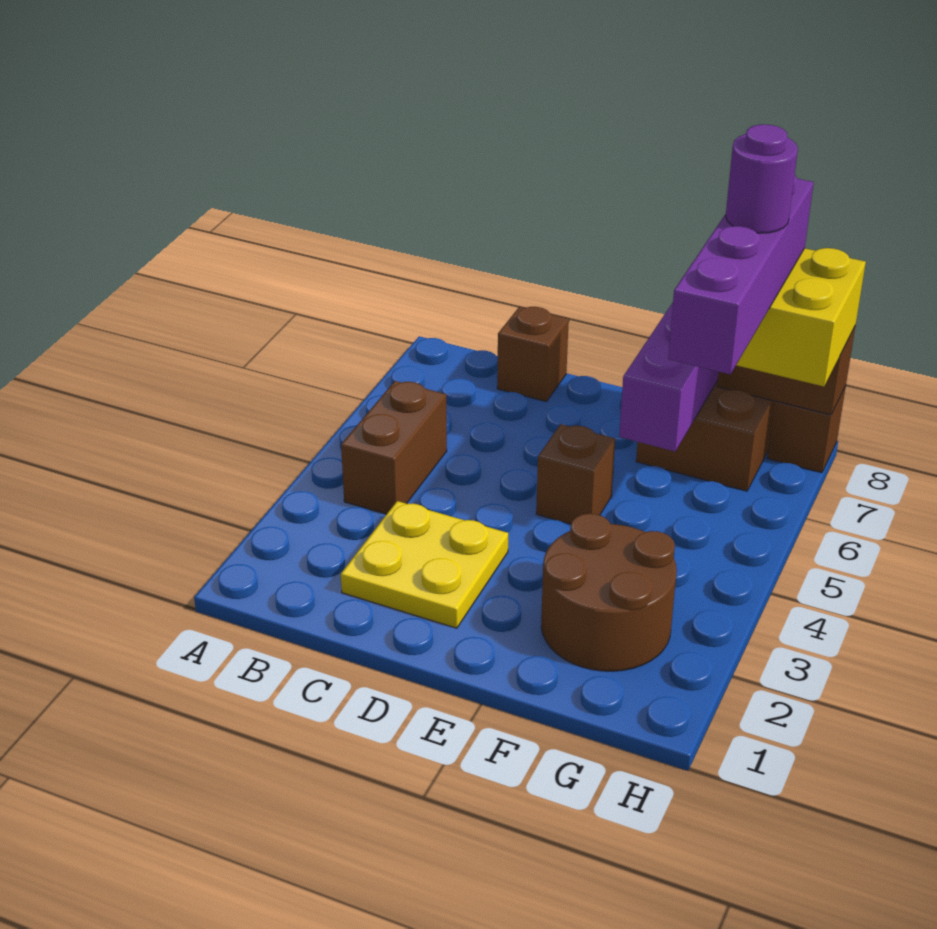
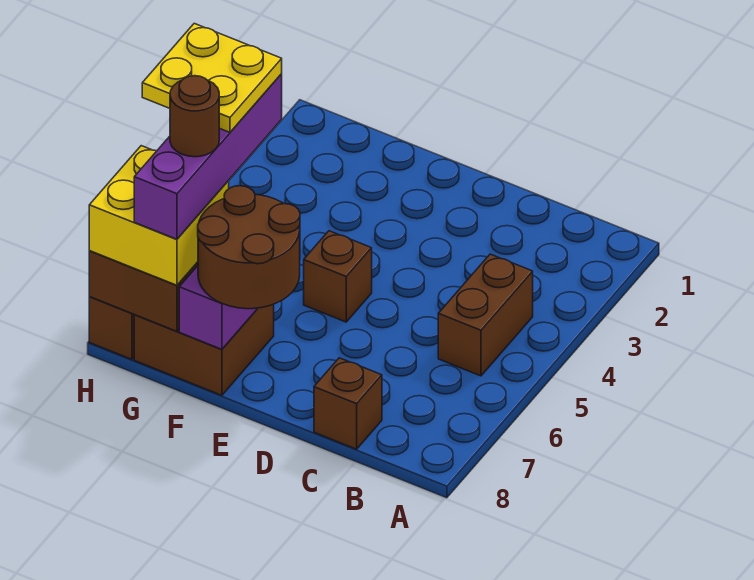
yellow plate C2:D3 level 1 -> yellow plate G5:H6 level 5
brown round brick F2:G3 level 1 -> brown round brick E7:F8 level 3
purple round brick G7 level 5 -> brown round brick G7 level 5

